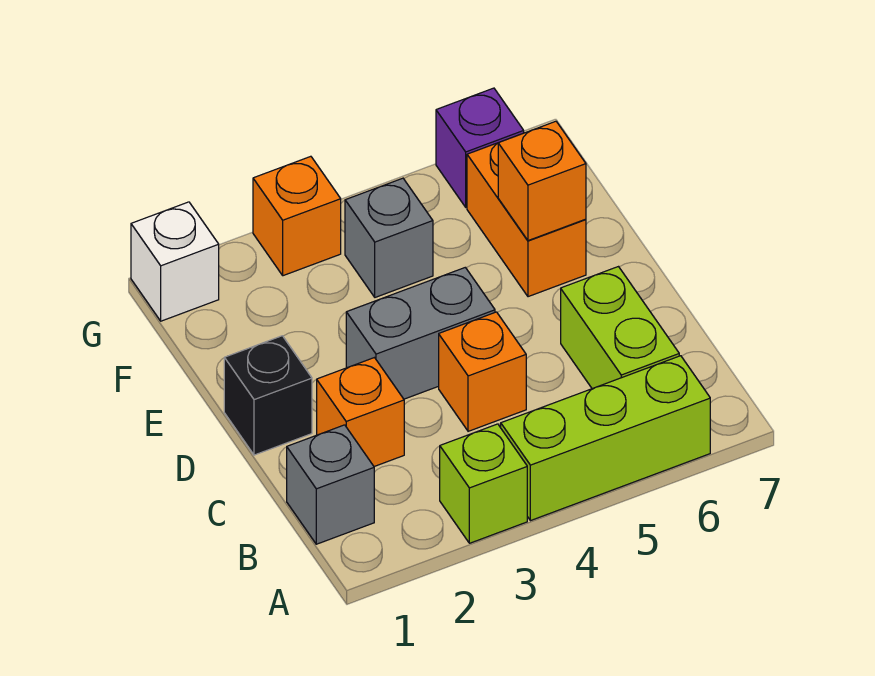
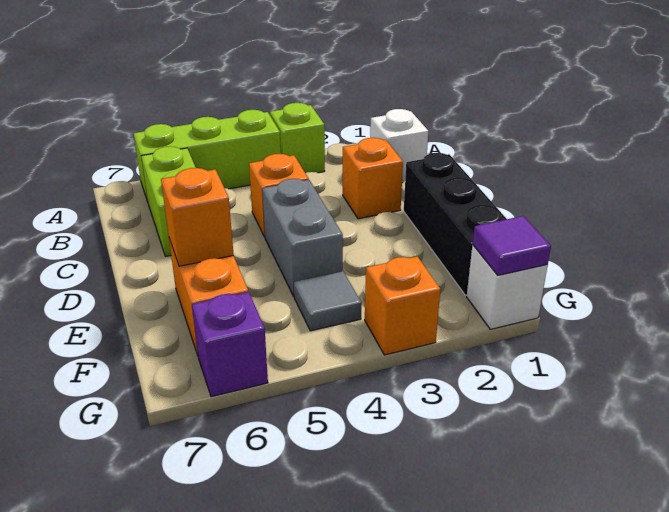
grey brick B1 level 1 -> white brick B1 level 1
black brick D1 level 1 -> black brick D1:F1 level 1
grey brick D3:D4 level 1 -> grey brick D4:E4 level 1
grey brick F4 level 1 -> grey tile F4 level 1
none -> purple tile G1 level 2

